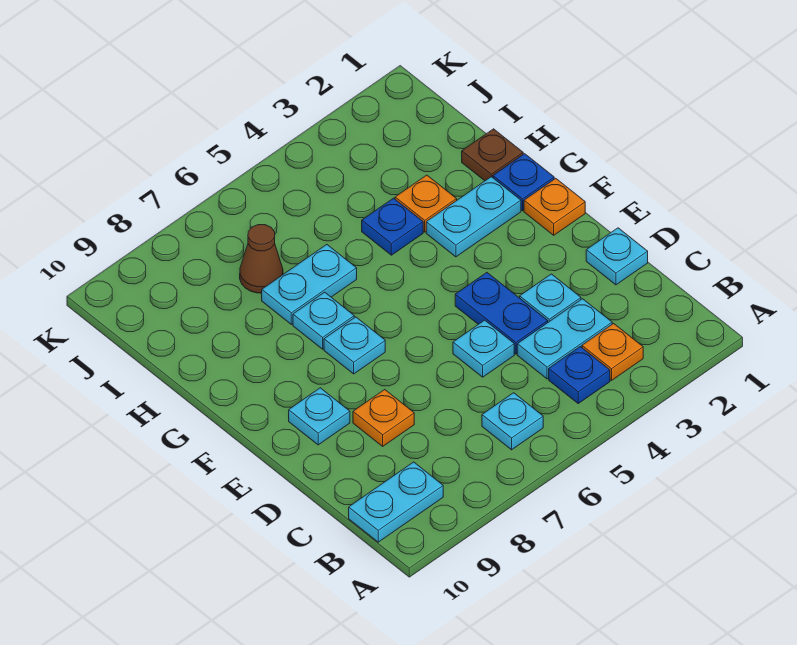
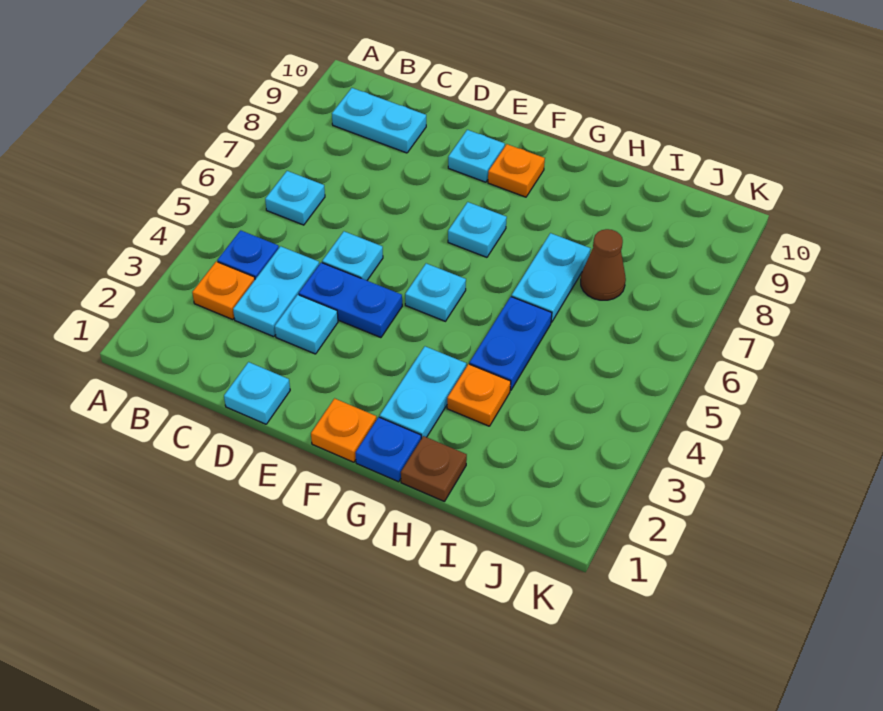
cyan plate B9:B10 level 1 -> cyan plate B9:C9 level 1
orange plate D8 level 1 -> orange plate F9 level 1
cyan plate G7 level 1 -> cyan plate F5 level 1
blue plate H4 level 1 -> blue plate H4:H5 level 1

